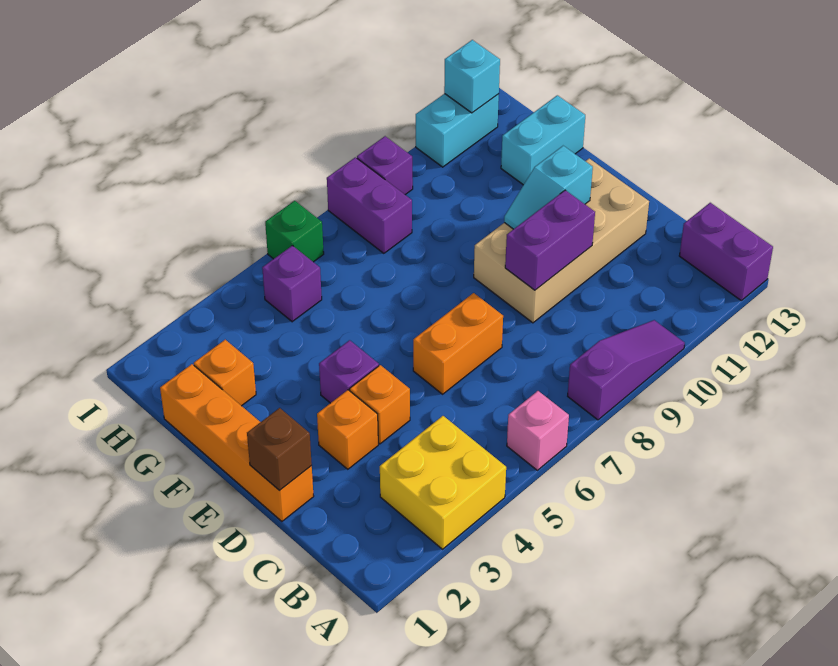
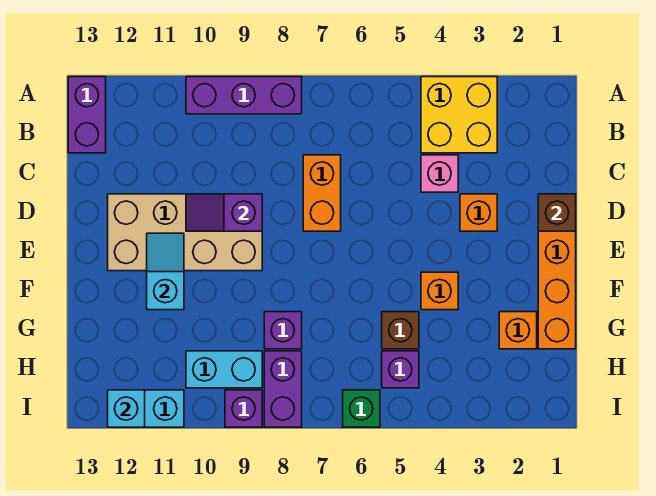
pink brick A6 level 1 -> pink brick C4 level 1
purple slope A8:A10 level 1 top 8 -> purple brick A8:A10 level 1
orange brick D4 level 1 -> orange brick F4 level 1
orange brick D6:D7 level 1 -> orange brick C7:D7 level 1
purple brick D9:D10 level 2 -> purple slope D9:D10 level 2 top 9
purple brick E4 level 1 -> purple brick G8 level 1
cyan slope E10:E11 level 2 top 11 -> cyan slope E11:F11 level 2 top F
none -> brown brick G5 level 1
cyan brick G12:G13 level 1 -> cyan brick H9:H10 level 1

